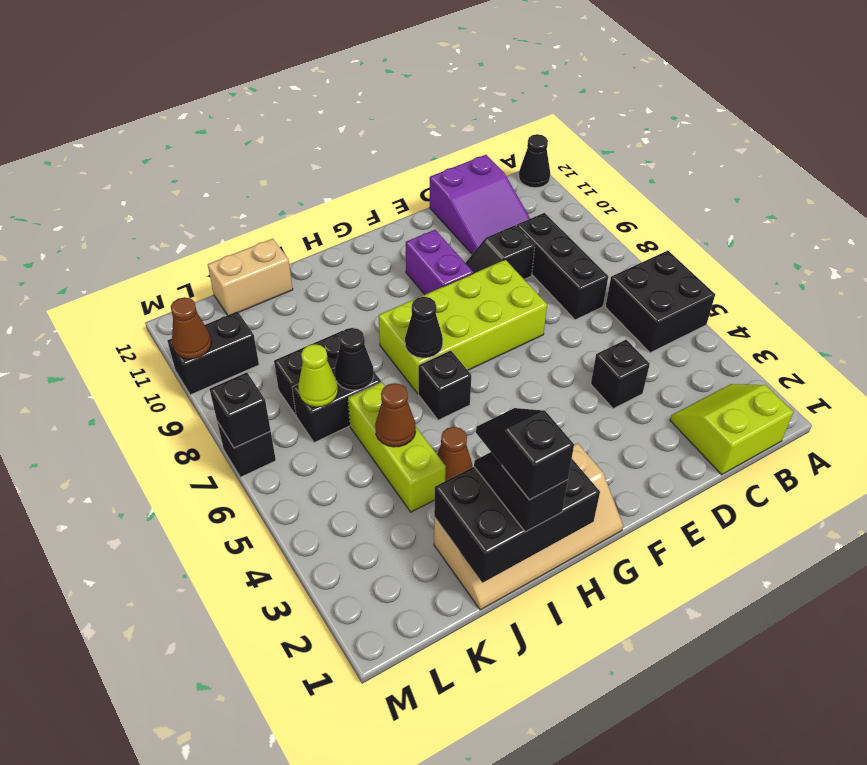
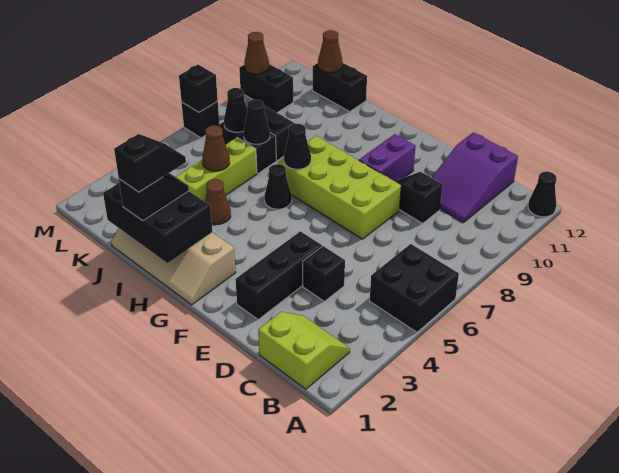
black brick C7:C9 level 1 -> black brick E2:E4 level 1
black brick H6 level 1 -> black cone H6 level 1
tan brick J12:K12 level 1 -> black brick J12:K12 level 1
lime cone K7 level 2 -> black cone K7 level 2
none -> brown cone K12 level 2

